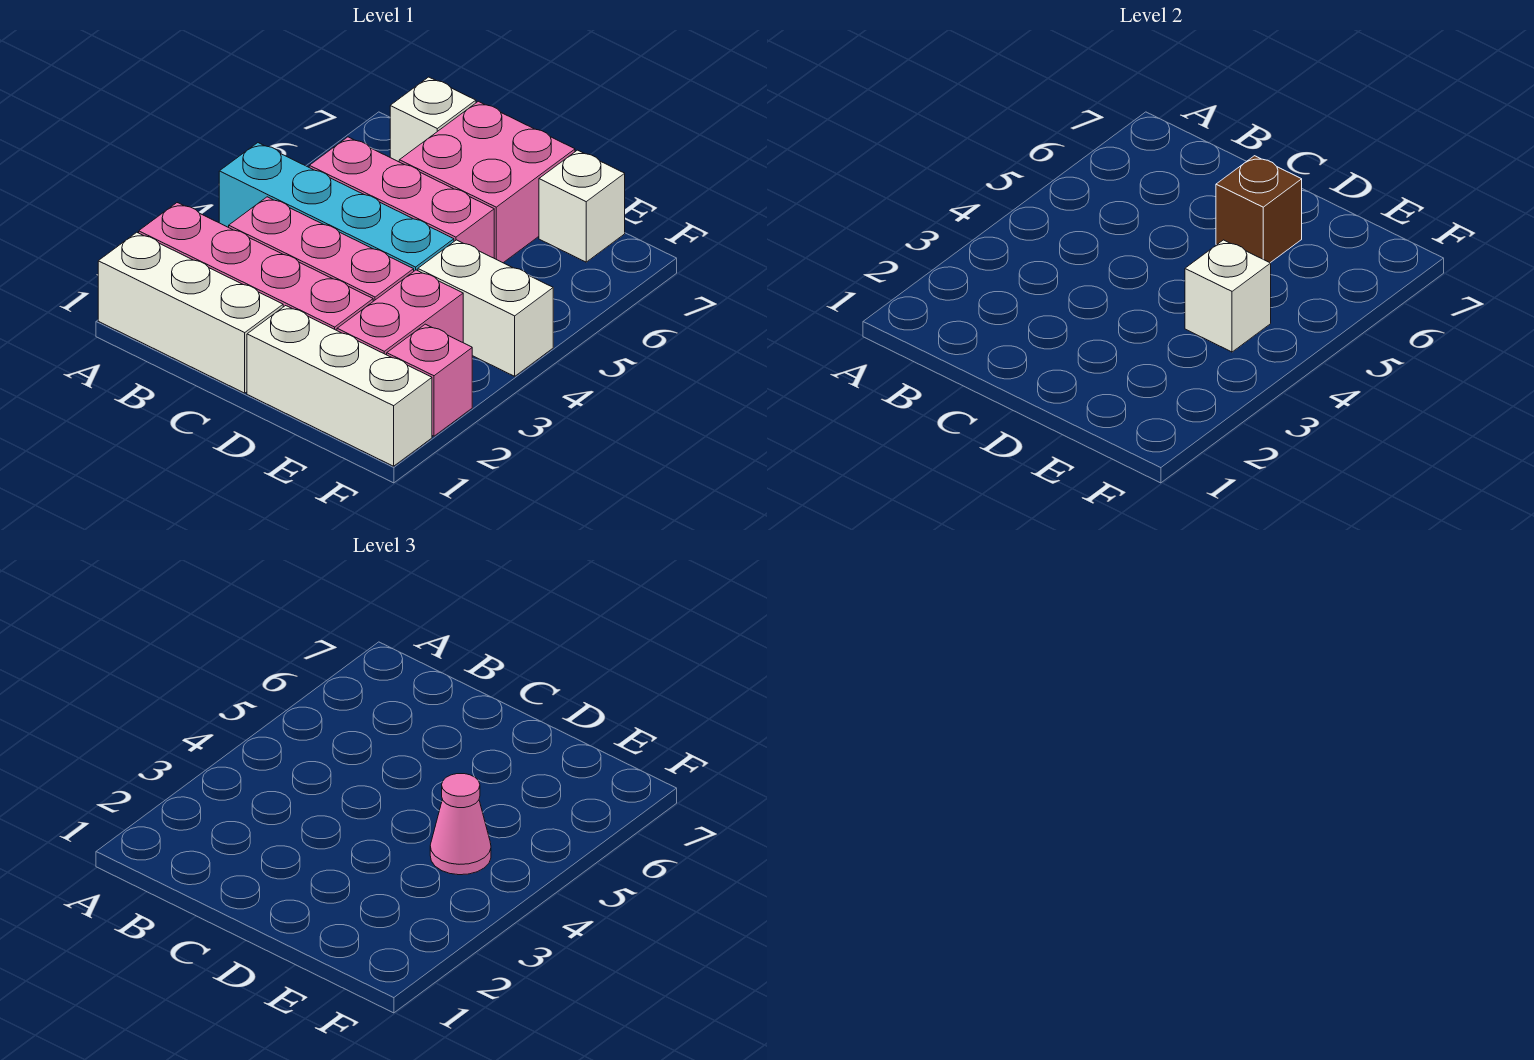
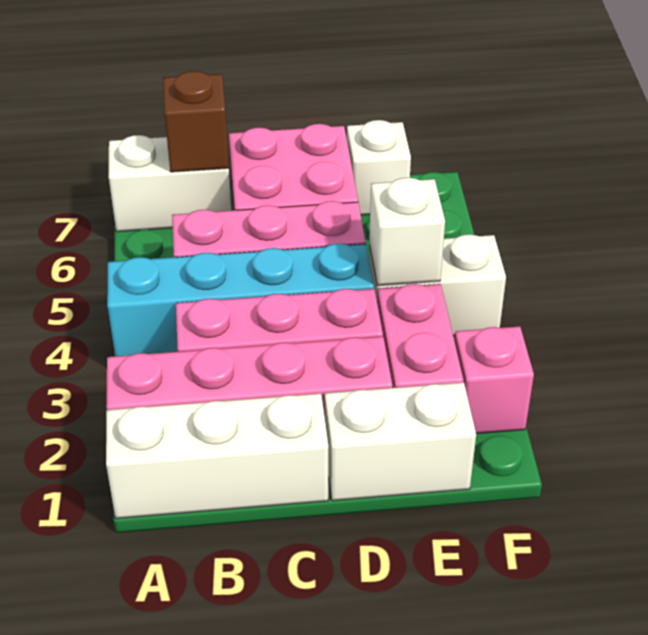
white brick B7 level 1 -> white brick A7:B7 level 1
white brick D1:F1 level 1 -> white brick D1:E1 level 1
brown brick D6 level 2 -> brown brick B7 level 2
pink cone E4 level 3 -> none

